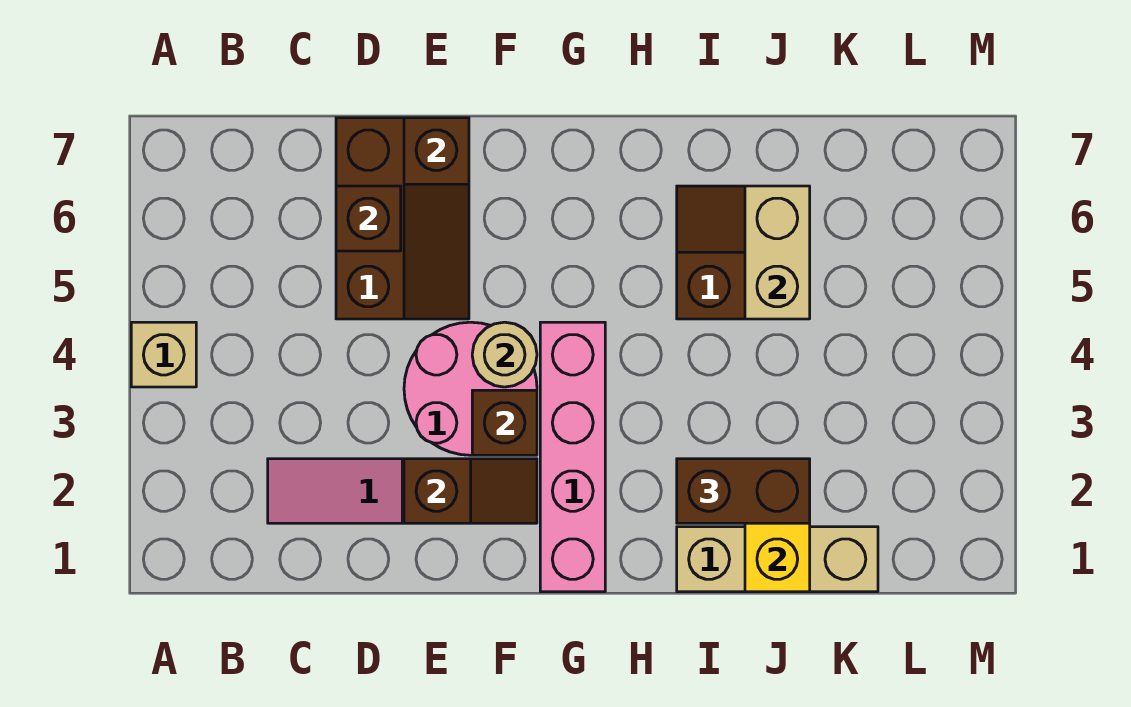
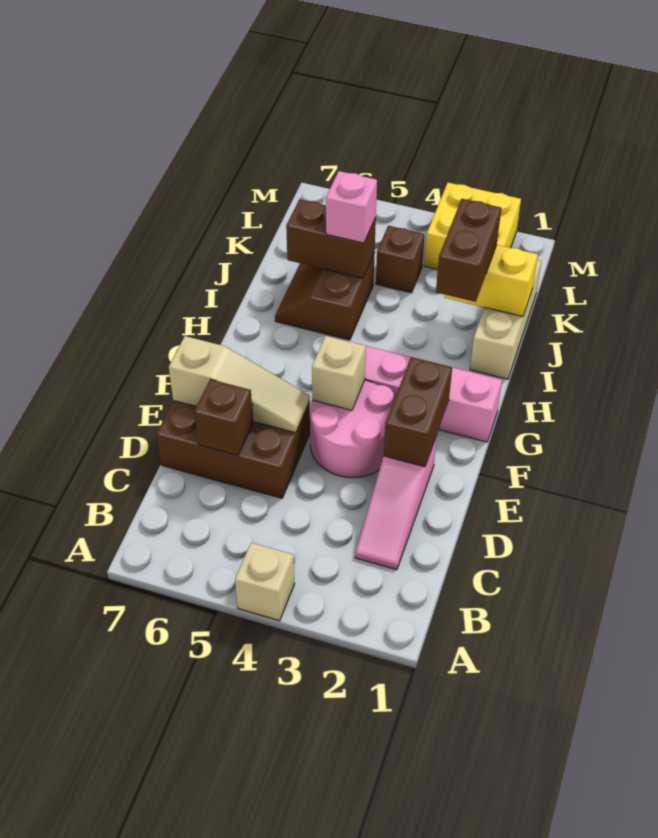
brown slope E2:F2 level 2 top E -> brown brick E2:F2 level 2
brown slope E5:E7 level 2 top 7 -> tan slope E5:E7 level 2 top 7
brown brick F3 level 2 -> brown brick K4 level 1
tan round brick F4 level 2 -> tan brick F4 level 2
tan brick J5:J6 level 2 -> brown brick J5:J6 level 2
none -> pink brick J5 level 3
none -> yellow brick L2:M3 level 1

